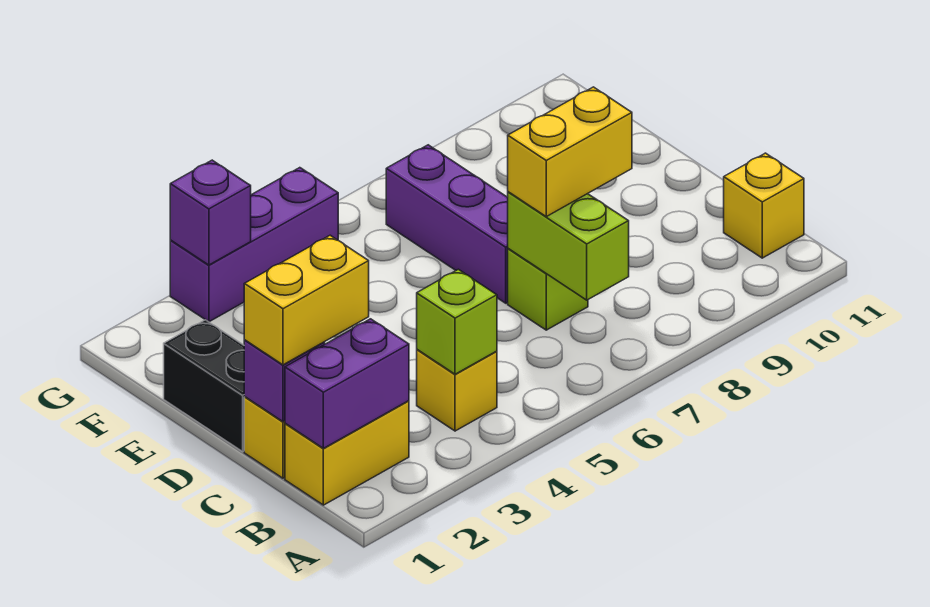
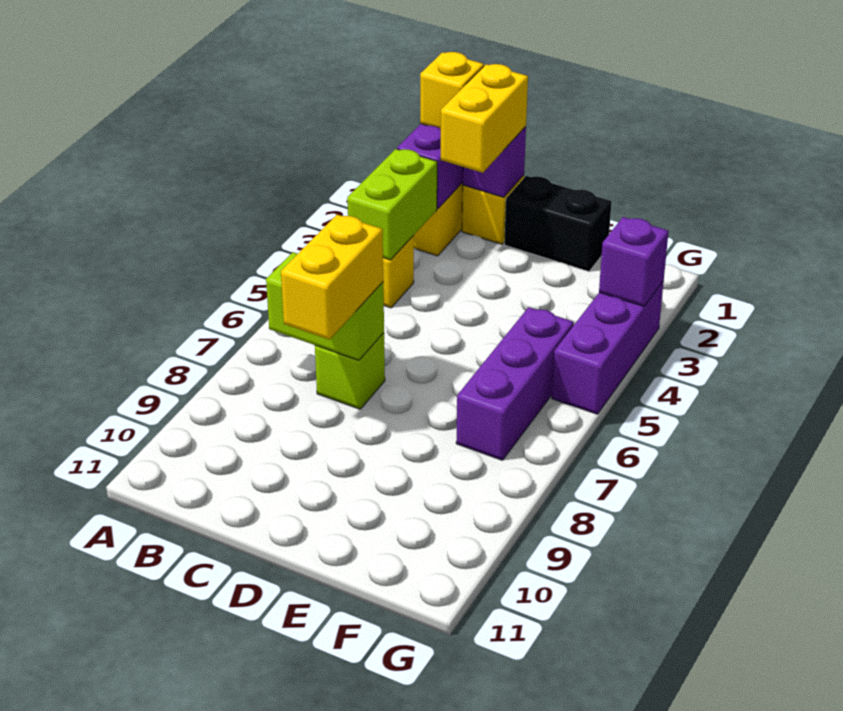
lime brick B4 level 2 -> lime brick B3:B4 level 2
yellow brick B11 level 1 -> yellow brick B1 level 3
purple brick D7:F7 level 1 -> purple brick F5:F7 level 1

